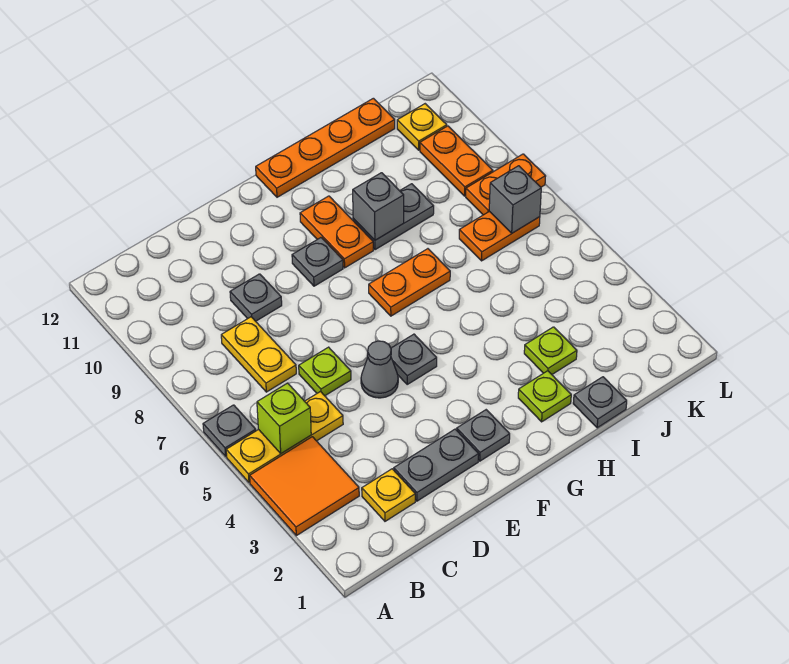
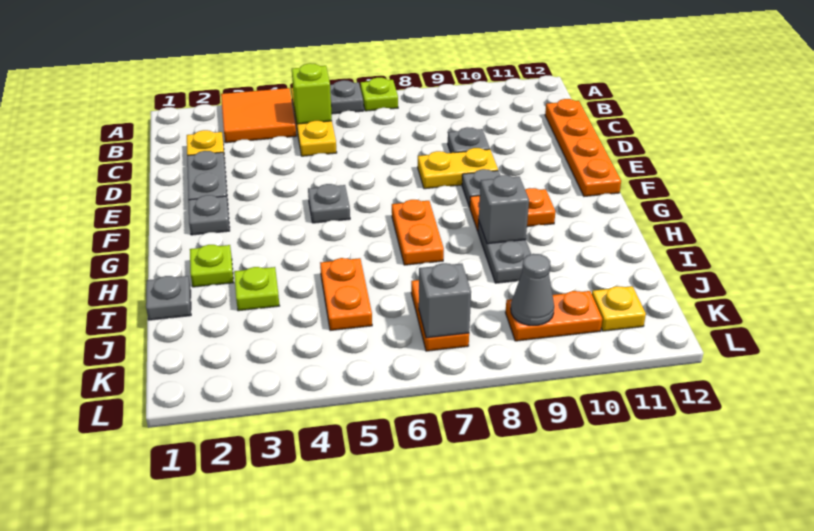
yellow plate C7:C8 level 1 -> yellow plate E8:E9 level 1
lime plate D6 level 1 -> lime plate A7 level 1
grey cone E5 level 1 -> grey cone K9 level 2
orange plate G12:J12 level 1 -> orange plate C12:F12 level 1
orange plate K8:L8 level 1 -> orange plate I5:J5 level 1

